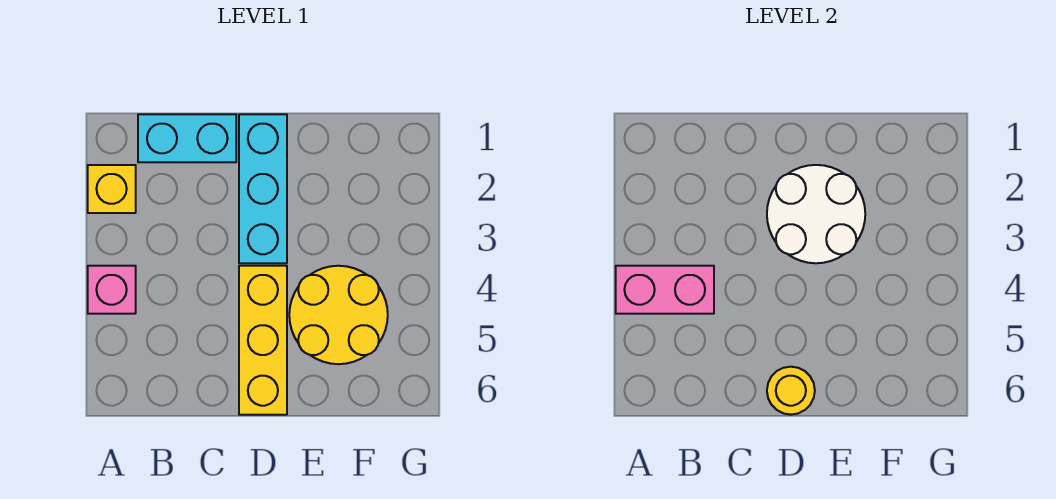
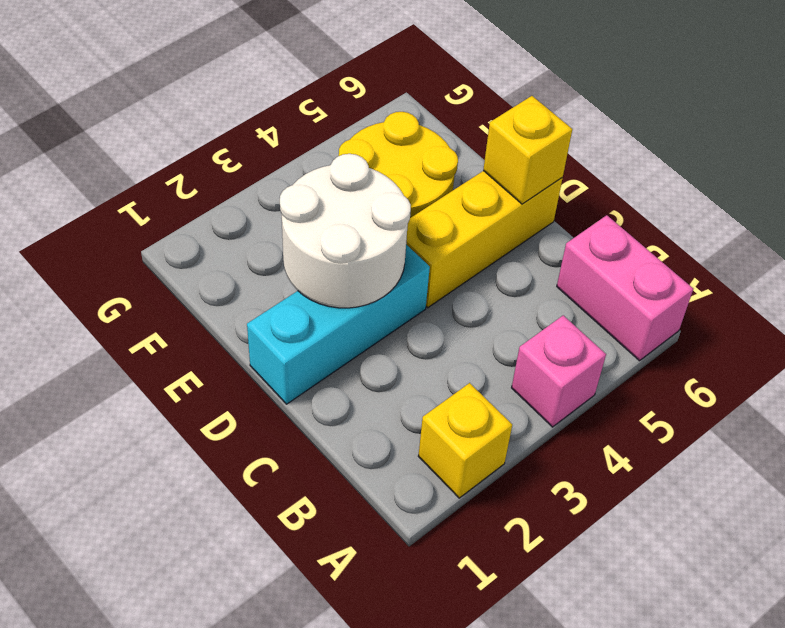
pink brick A4:B4 level 2 -> pink brick A6:B6 level 1
cyan brick B1:C1 level 1 -> none
yellow round brick D6 level 2 -> yellow brick D6 level 2

